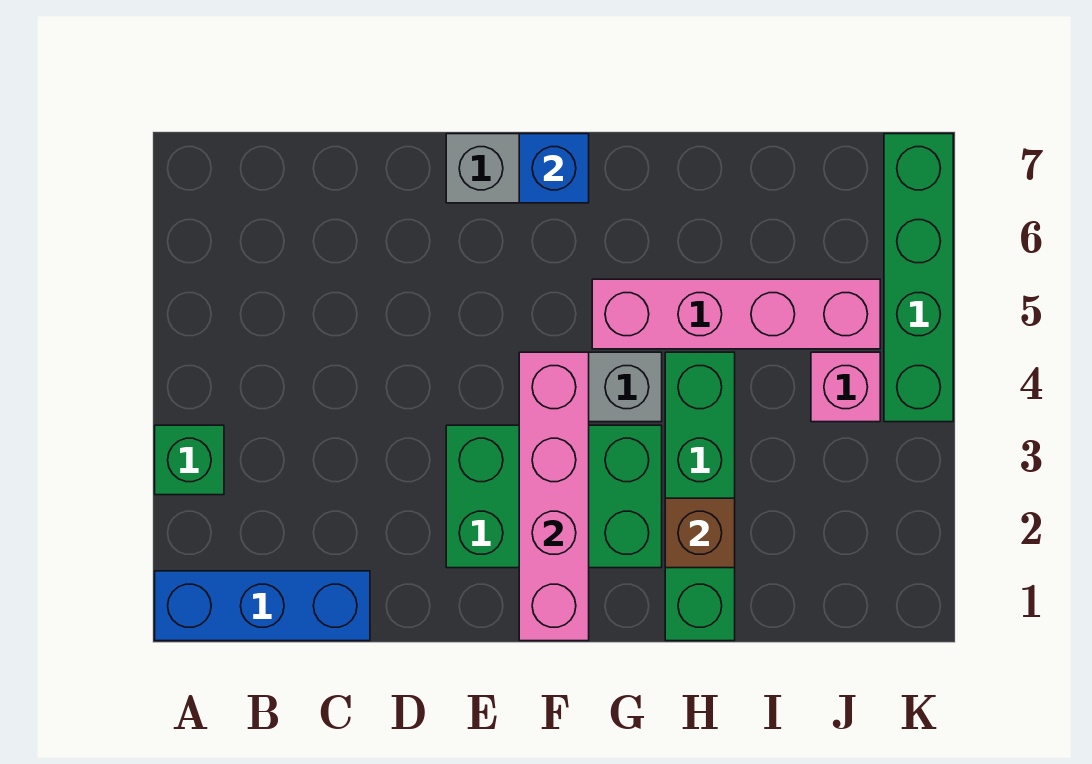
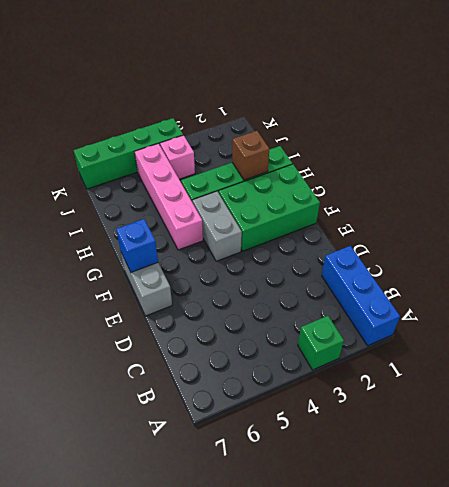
green brick E2:G3 level 1 -> green brick F1:G3 level 1
pink brick F1:F4 level 2 -> none

